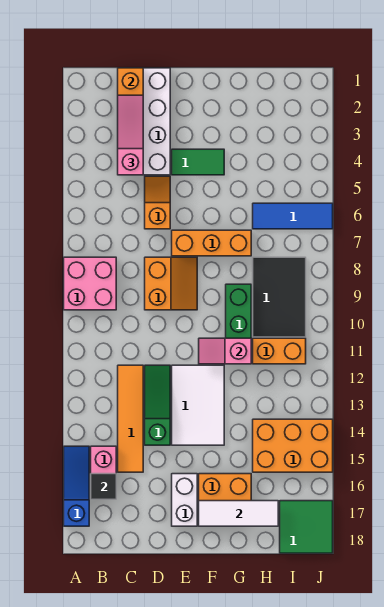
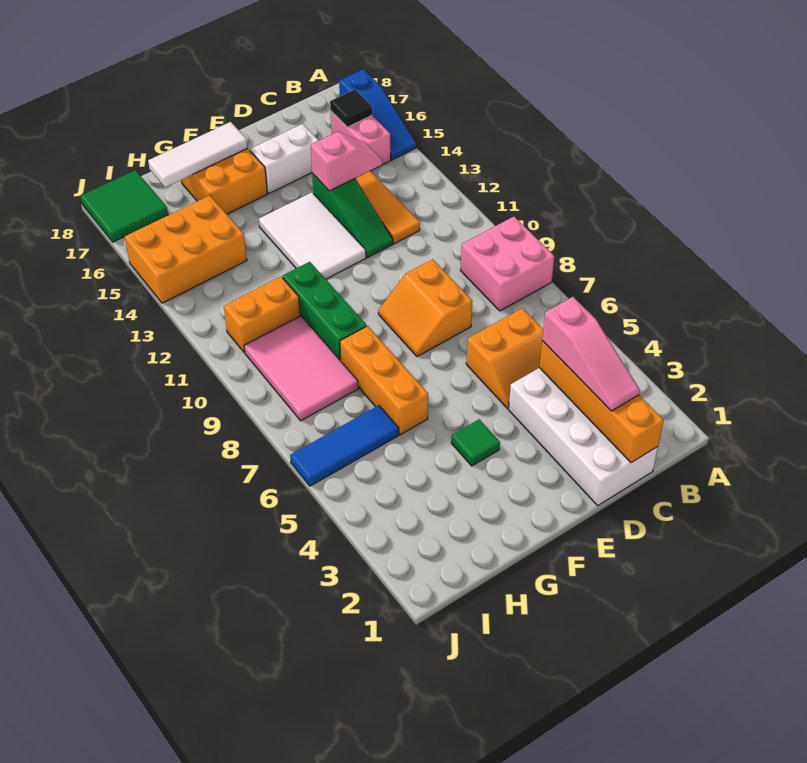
orange slope D5:D6 level 1 top 6 -> orange slope C5:D6 level 1 top 6
green tile E4:F4 level 1 -> green tile F4 level 1
orange brick E7:G7 level 1 -> orange brick G6:G8 level 1
white brick E16:E17 level 1 -> white brick D16:E16 level 1
pink slope F11:G11 level 2 top G -> pink slope C14:D14 level 2 top D
black tile H8:I10 level 1 -> pink tile H8:I10 level 1

